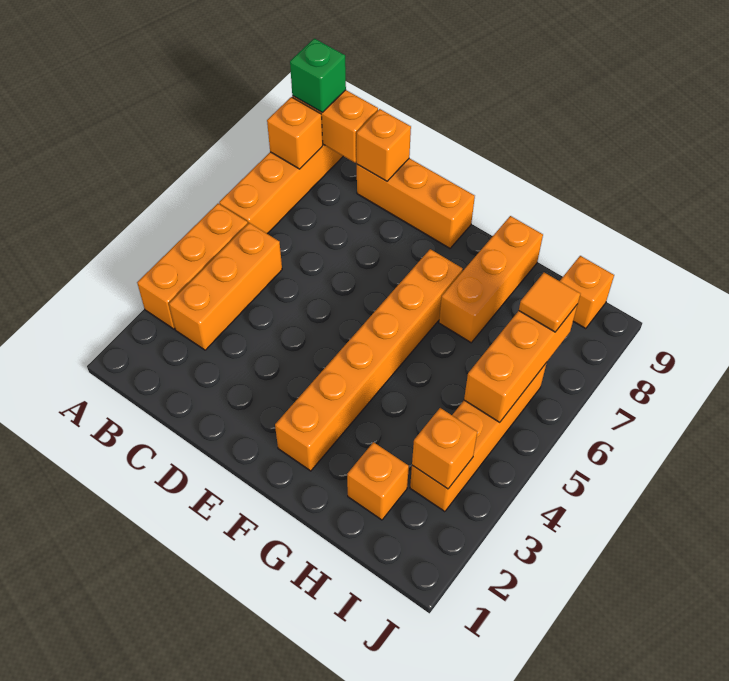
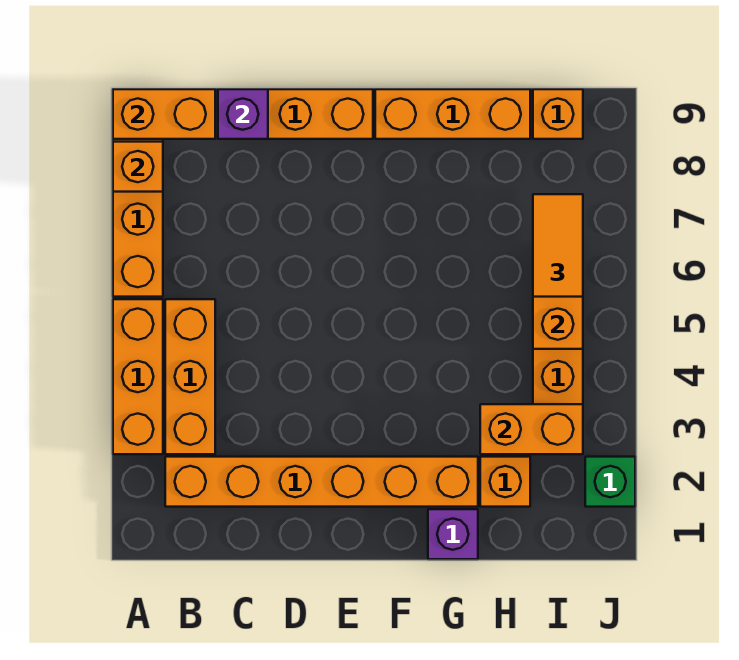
green brick A9 level 3 -> green brick J2 level 1
orange brick C9 level 2 -> purple brick C9 level 2
orange brick F2:F7 level 1 -> orange brick B2:G2 level 1
none -> purple brick G1 level 1
orange brick G7:G9 level 1 -> orange brick F9:H9 level 1
orange brick I3 level 2 -> orange brick H3:I3 level 2
orange tile I7 level 3 -> orange tile I6:I7 level 3

